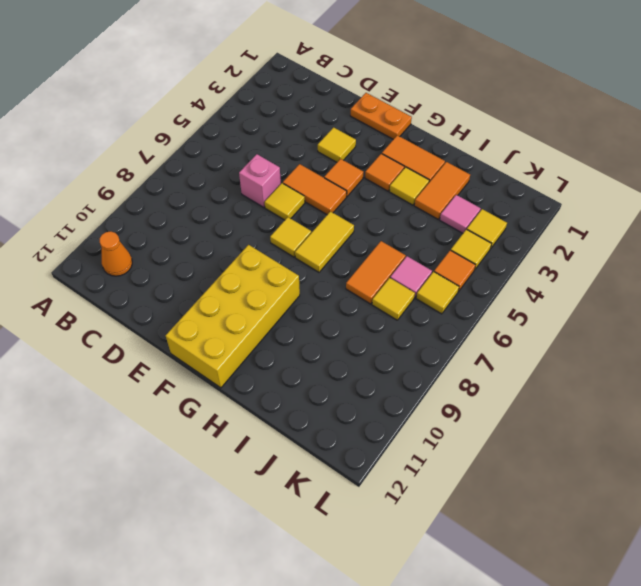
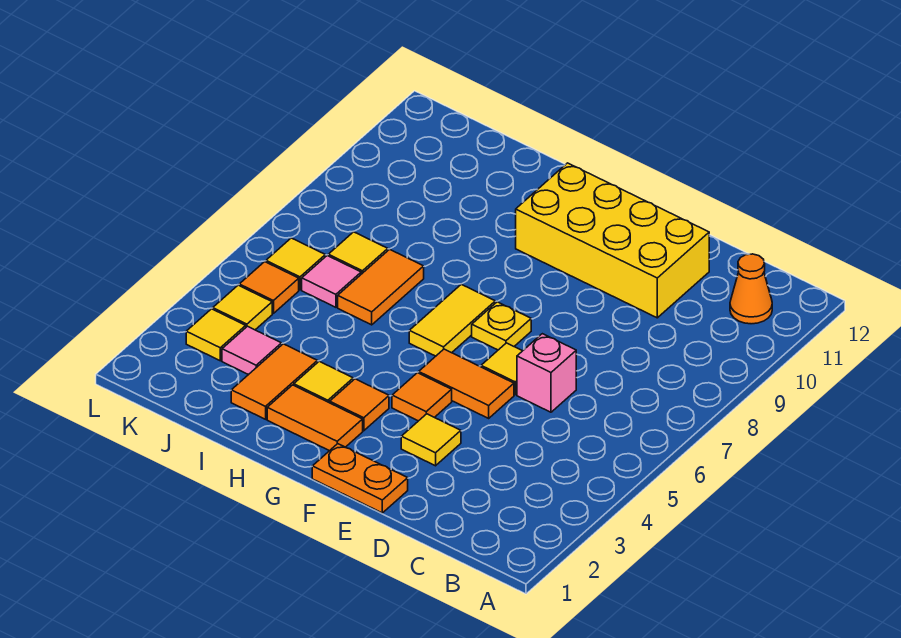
yellow tile F7 level 1 -> yellow plate F7 level 1
yellow brick F9:G12 level 1 -> yellow brick D10:G11 level 1

